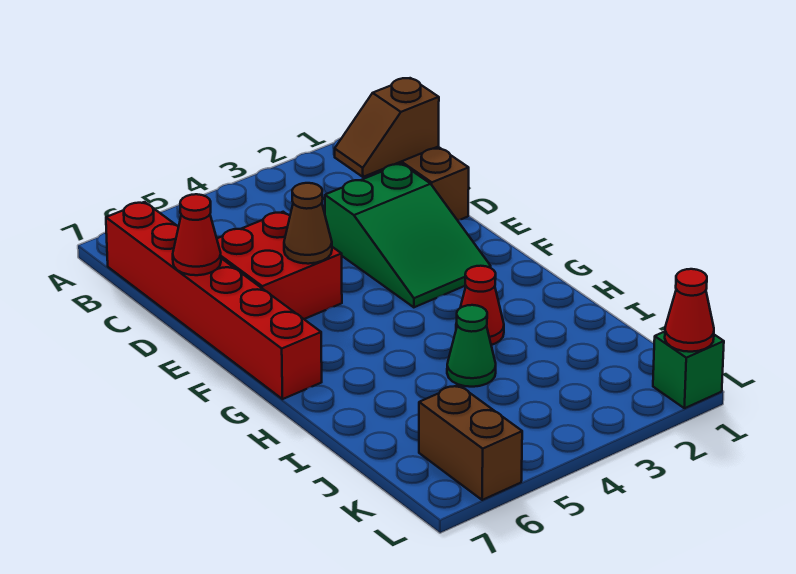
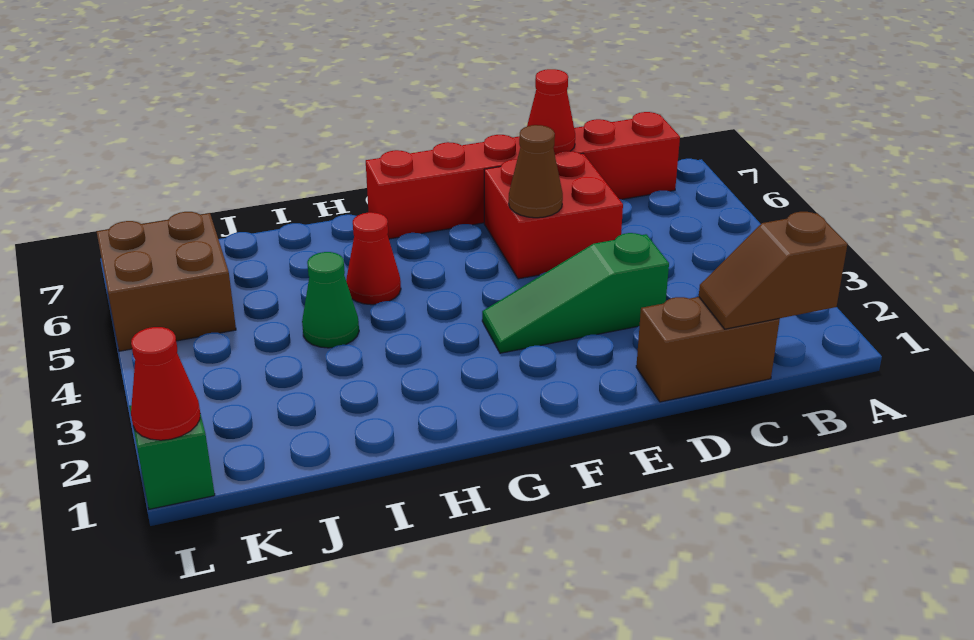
brown slope C1:C2 level 2 top 1 -> brown slope B1:C1 level 2 top B
green slope D2:F3 level 1 top D -> green slope D3:F3 level 1 top D
red cone H3 level 1 -> red cone H5 level 1
brown brick K6:L6 level 1 -> brown brick K5:L6 level 1

